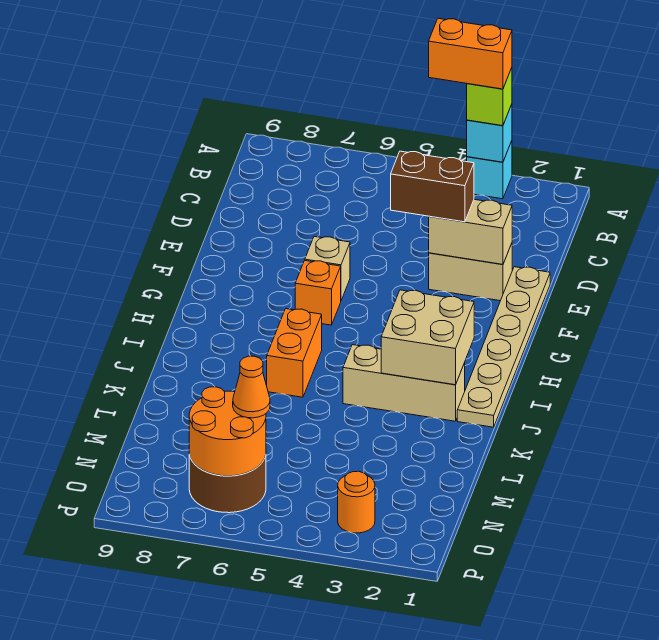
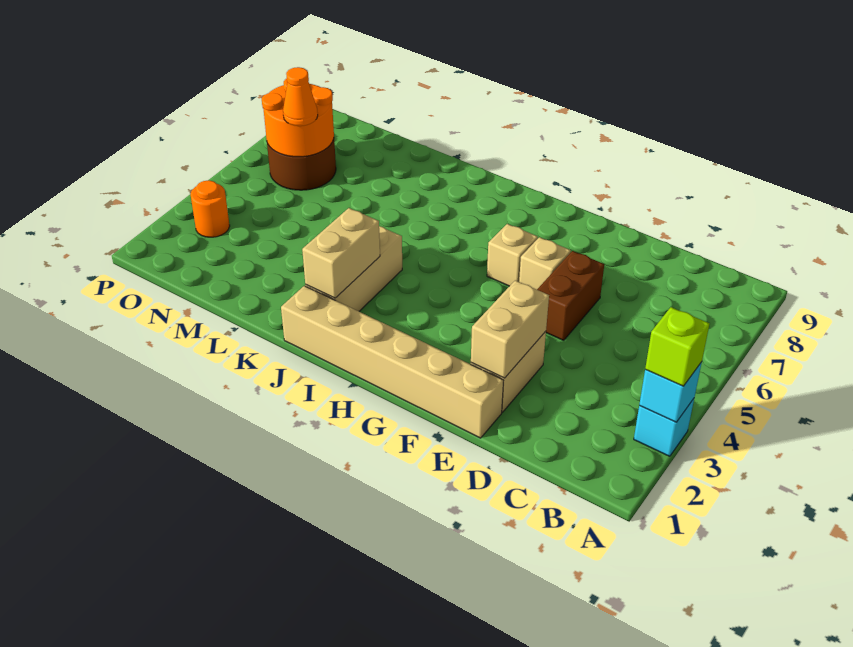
orange brick A3:A4 level 4 -> none
tan plate E1:J1 level 1 -> tan brick E1:J1 level 1
brown brick E3:E4 level 3 -> brown brick E5:E6 level 1
orange brick G6 level 1 -> tan brick G6 level 1
tan brick I2:J3 level 2 -> tan brick J2:J3 level 2
orange brick I6:J6 level 1 -> none

